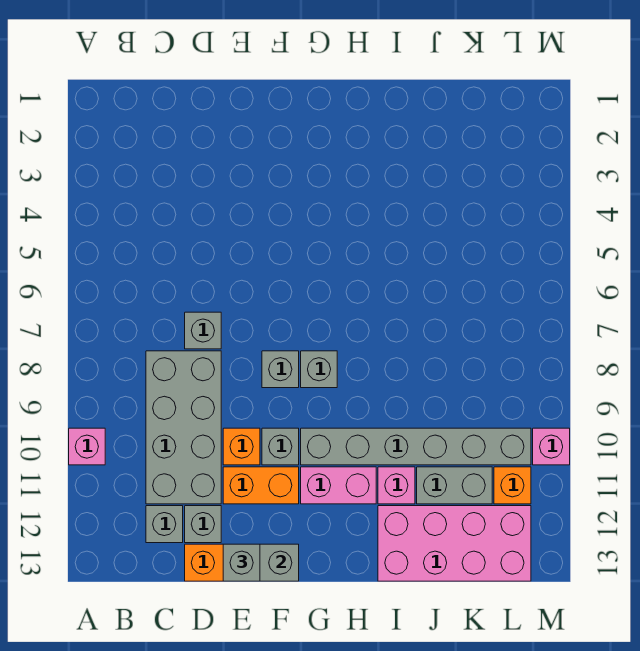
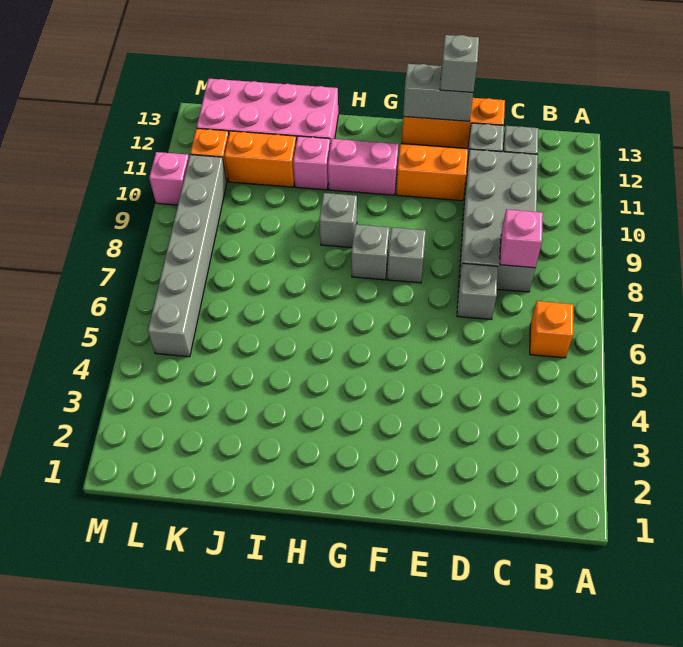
pink brick A10 level 1 -> pink brick C8 level 2
orange brick E10 level 1 -> orange brick B6 level 1
grey brick F10 level 1 -> grey brick H9 level 1
grey brick G10:L10 level 1 -> grey brick L5:L10 level 1
grey brick J11:K11 level 1 -> orange brick J11:K11 level 1

